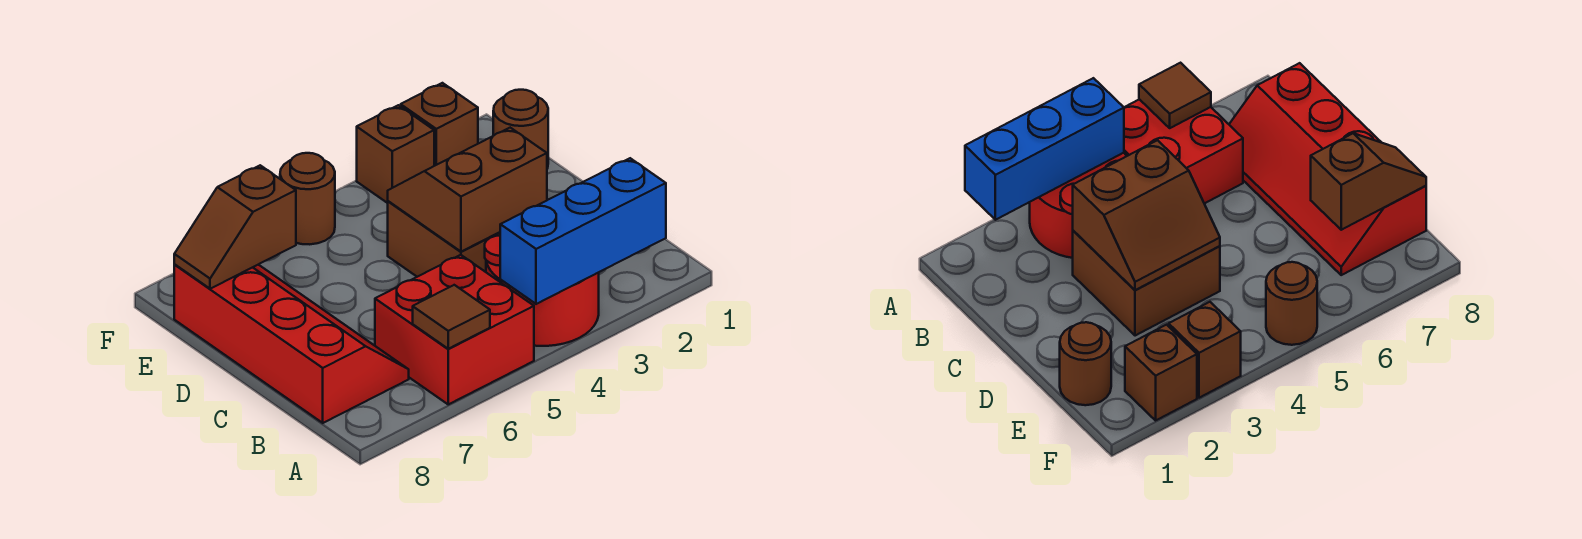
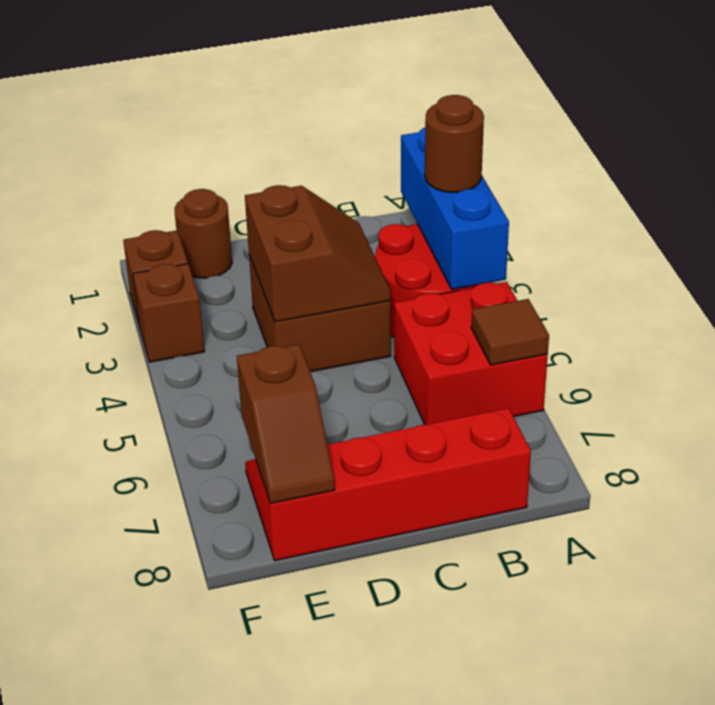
brown slope C3:D4 level 2 top C -> brown slope C3:D4 level 2 top D
brown round brick F5 level 1 -> brown round brick A3 level 3

